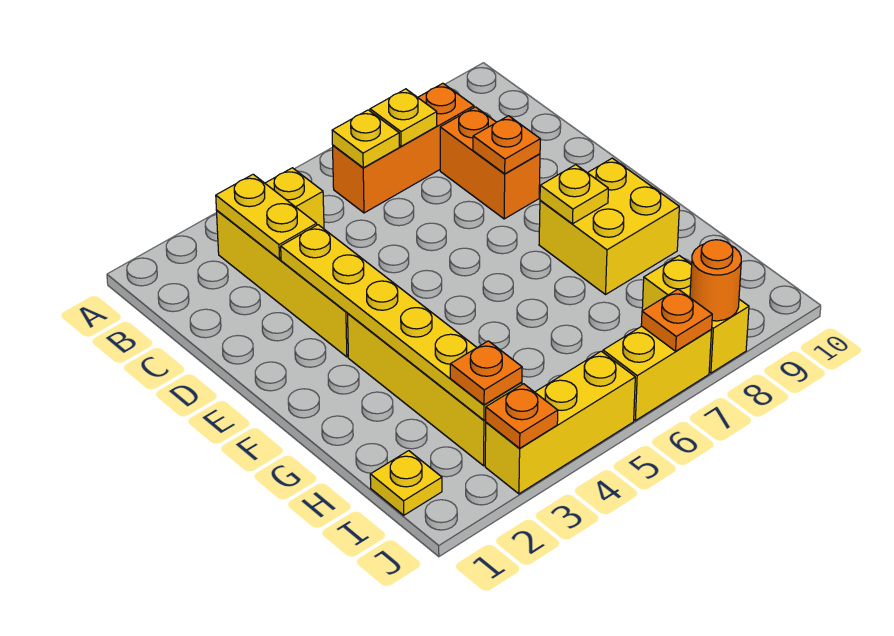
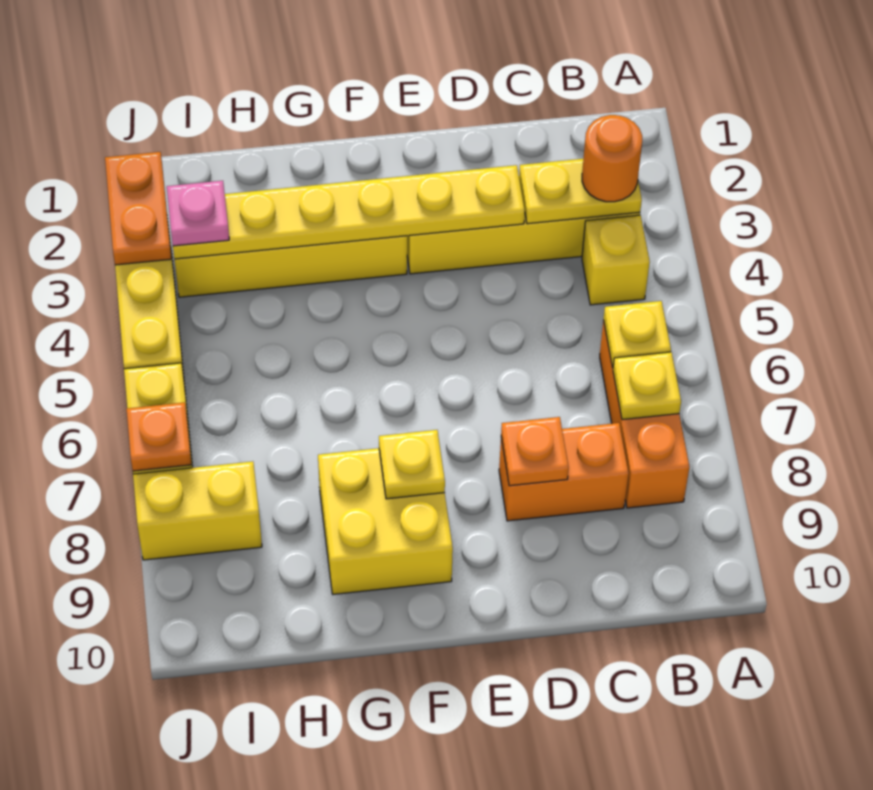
yellow plate I1 level 1 -> none
orange plate I3 level 3 -> pink plate I3 level 3
orange plate J3 level 2 -> orange plate J2:J3 level 2
orange round brick J8 level 2 -> orange round brick B3 level 3

